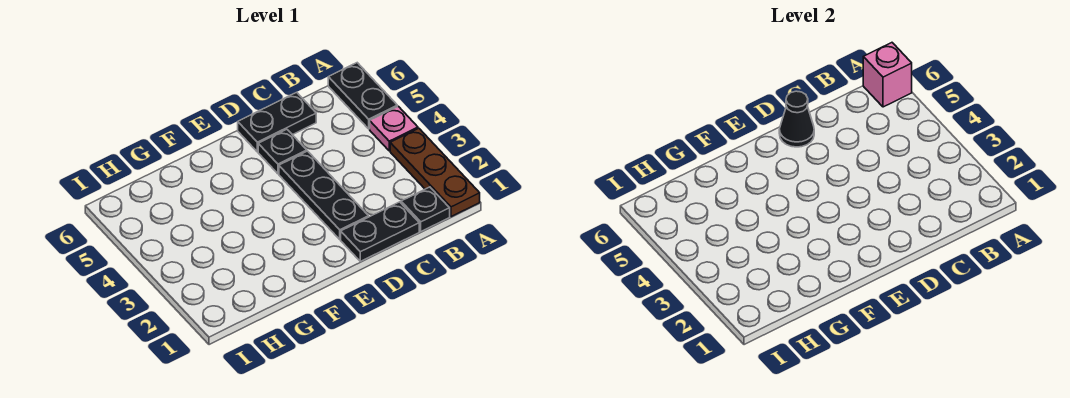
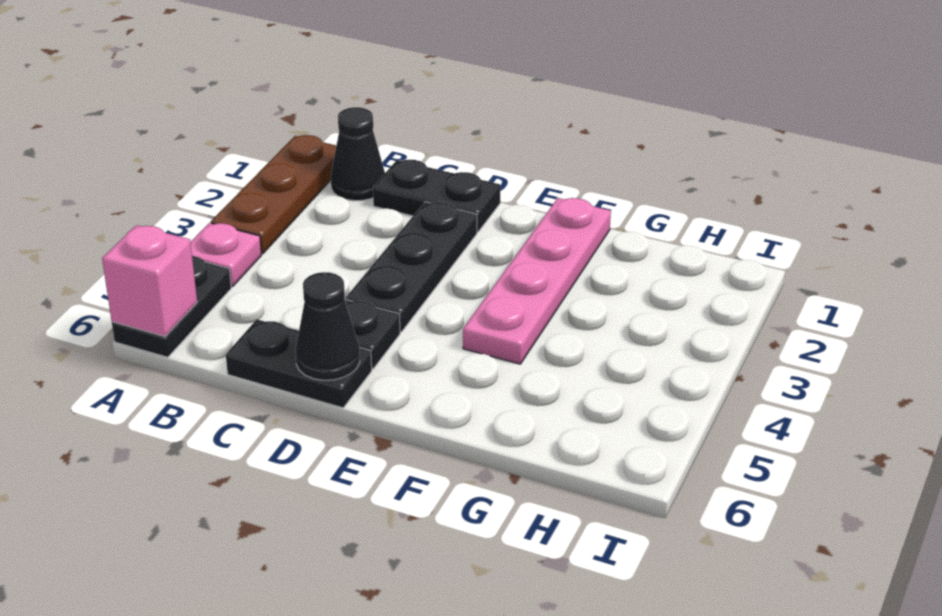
black plate B1 level 1 -> black cone B1 level 1
none -> pink plate F1:F4 level 1

